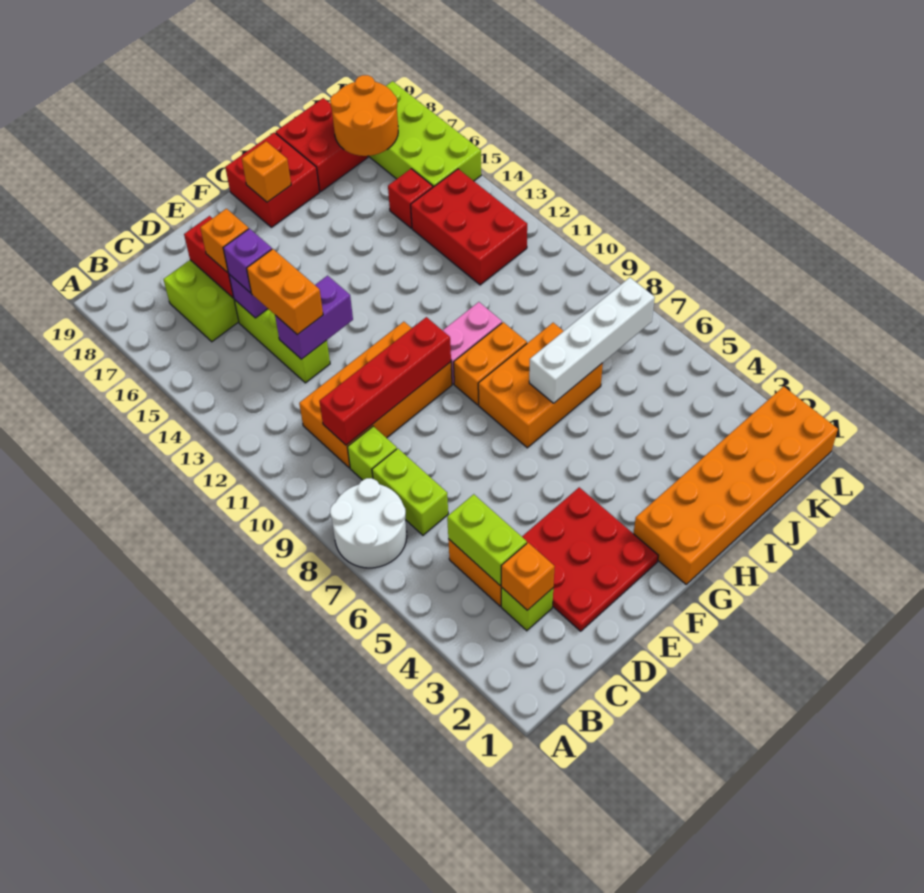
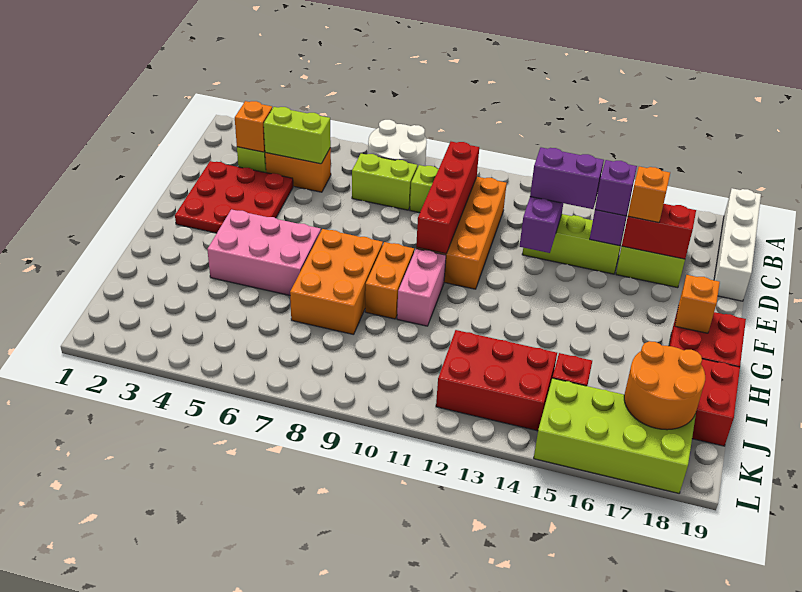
orange brick D13:D14 level 3 -> purple brick D13:D14 level 3
orange brick G1:L2 level 1 -> none
none -> pink brick G4:H6 level 1
white brick H7:K7 level 2 -> white brick A19:D19 level 1

